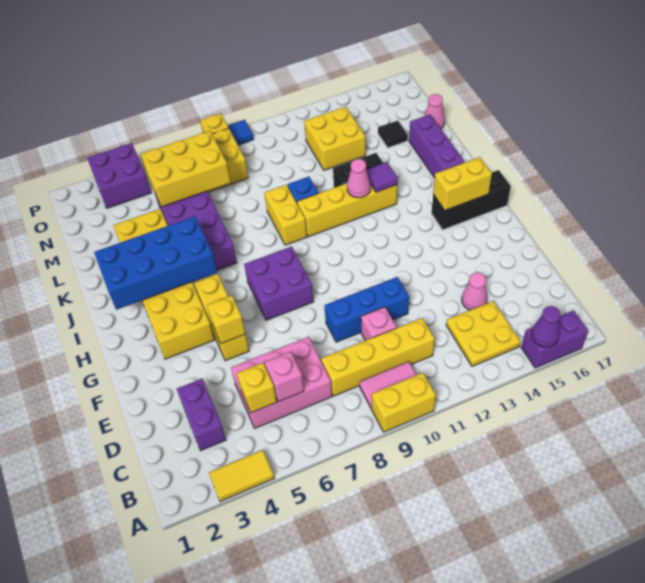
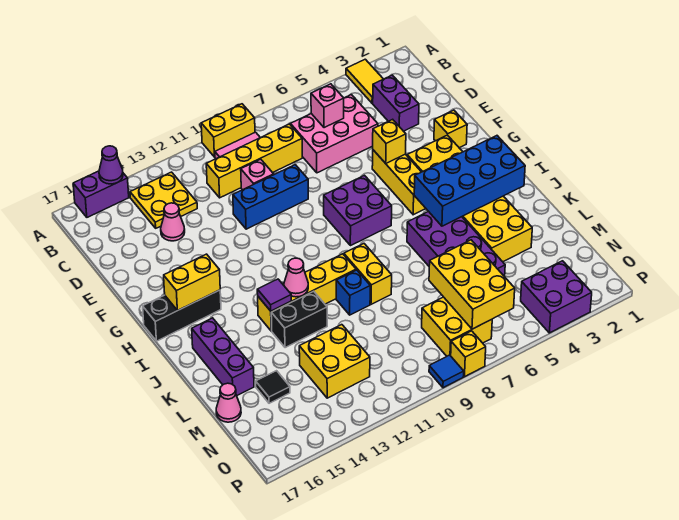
yellow tile A3:A4 level 1 -> yellow tile A3:B3 level 1
yellow brick C5 level 2 -> yellow brick F2 level 1
yellow brick M5:N7 level 2 -> yellow brick M6:O7 level 2

